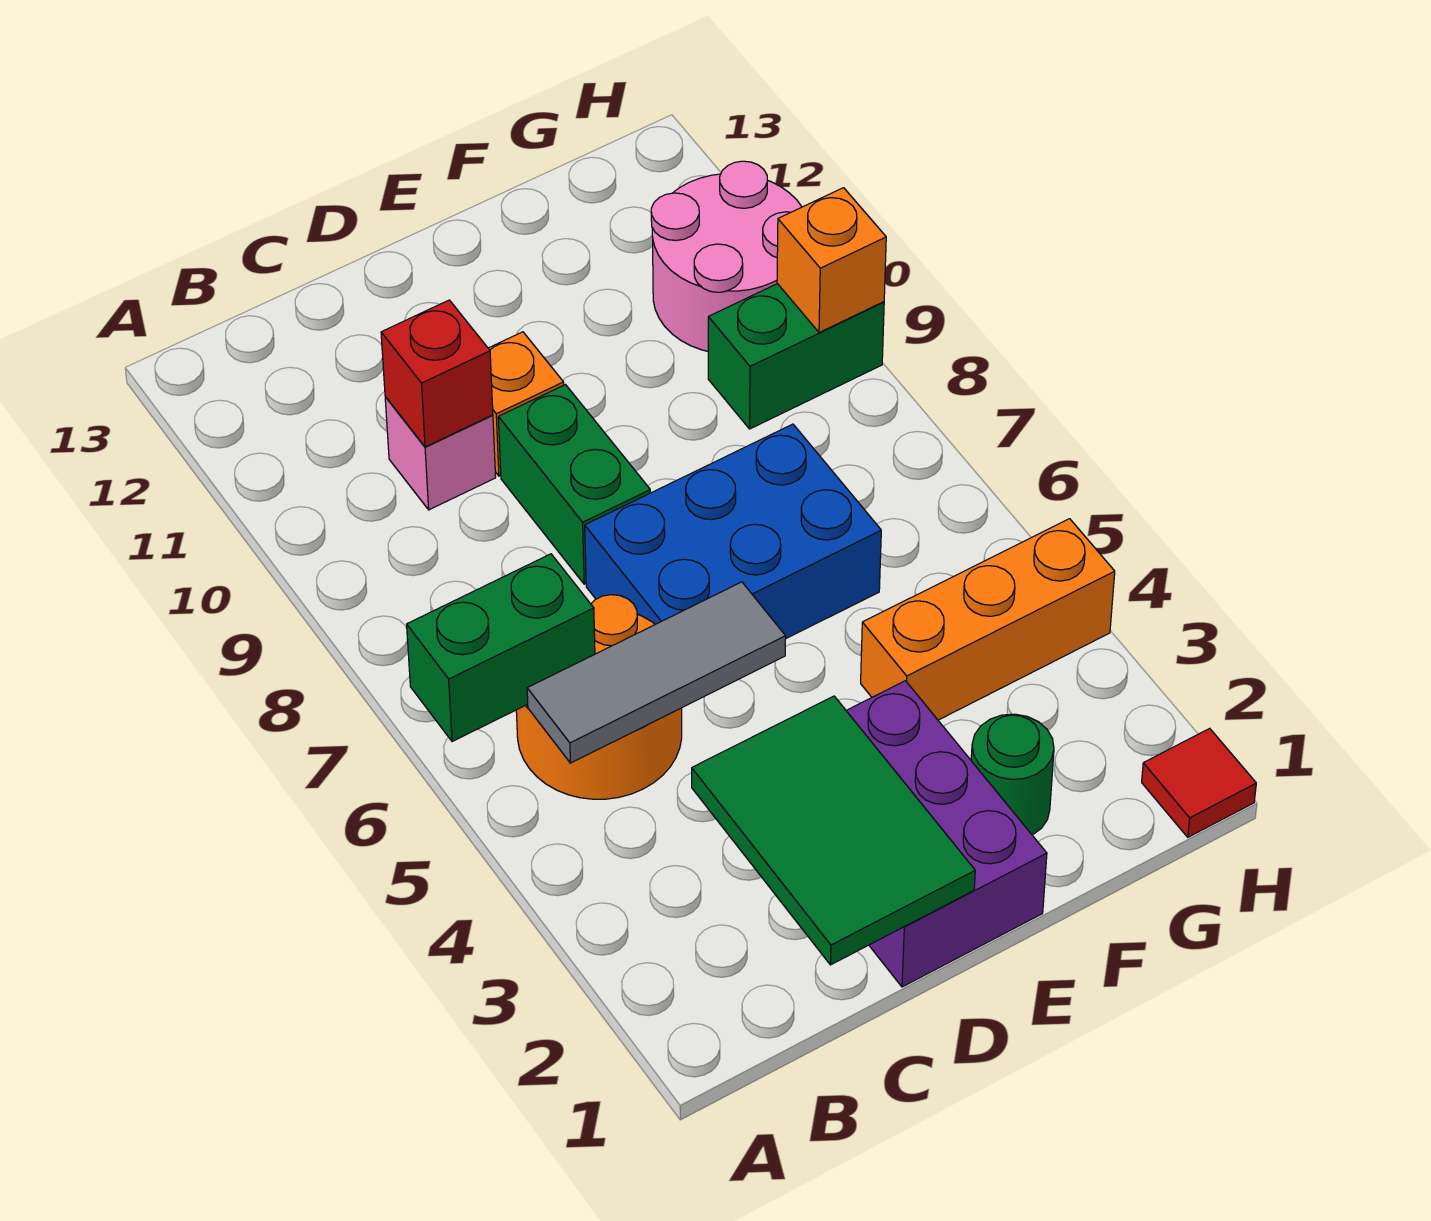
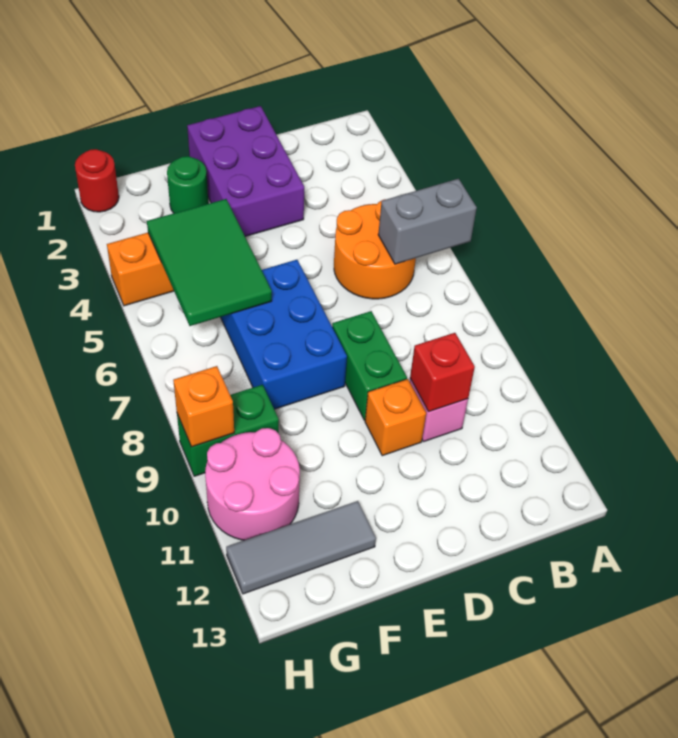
green brick A6:B6 level 2 -> grey brick A6:B6 level 2
grey tile B5:D5 level 2 -> grey tile F12:H12 level 1
green tile C1:D3 level 2 -> green tile F4:G6 level 2
blue brick D6:F7 level 1 -> blue brick E6:F8 level 1
red tile H1 level 1 -> red round brick H1 level 1

